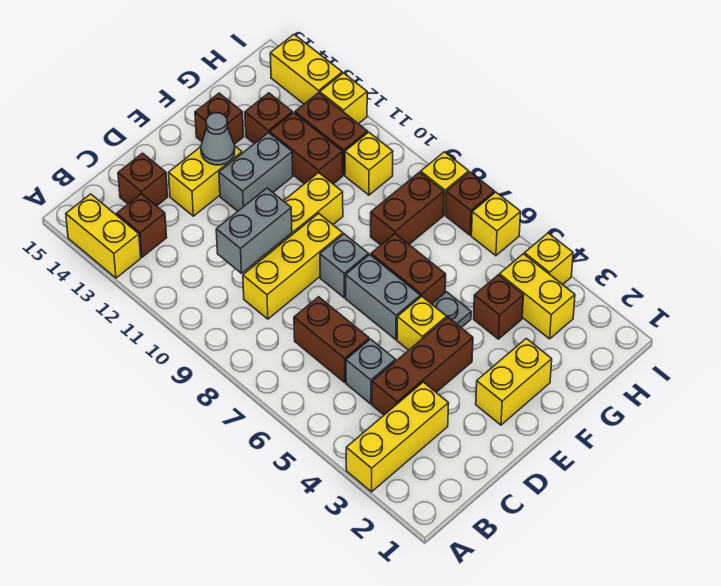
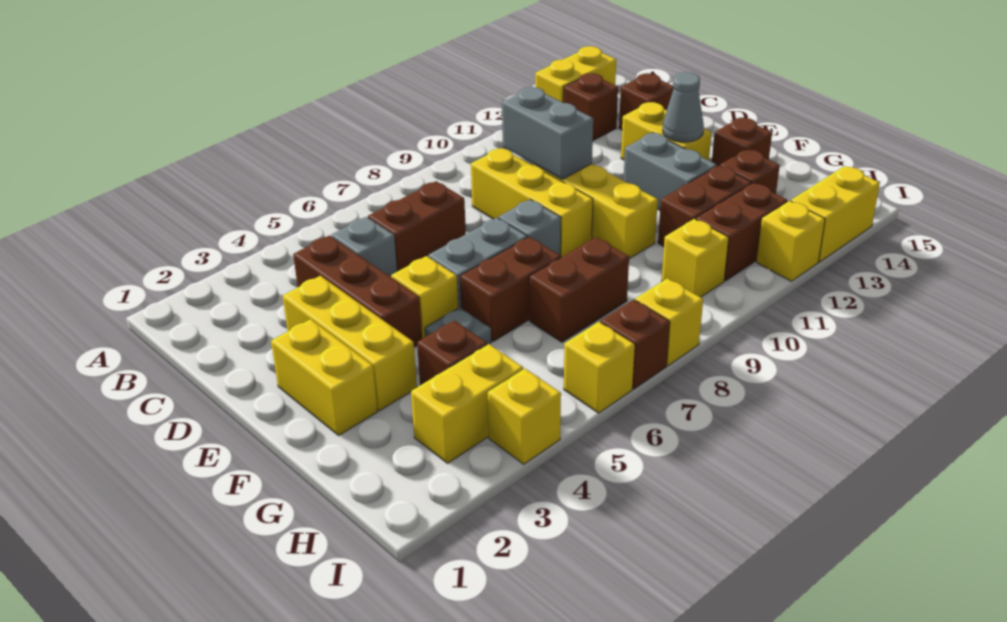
yellow brick A3:C3 level 1 -> yellow brick D3:F3 level 1
brown brick G8:H8 level 1 -> brown brick G7:G8 level 1

